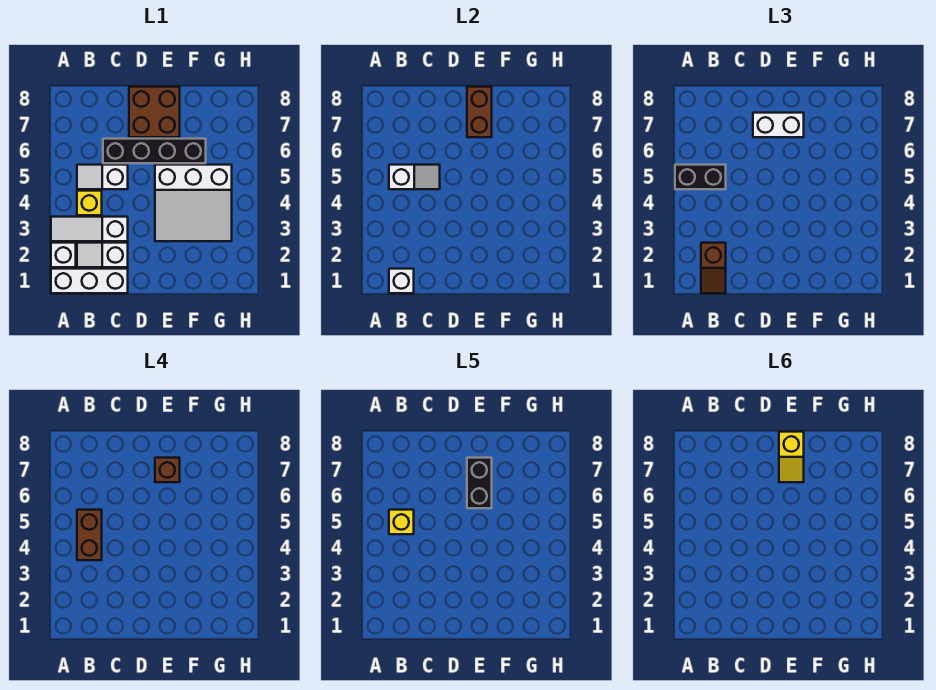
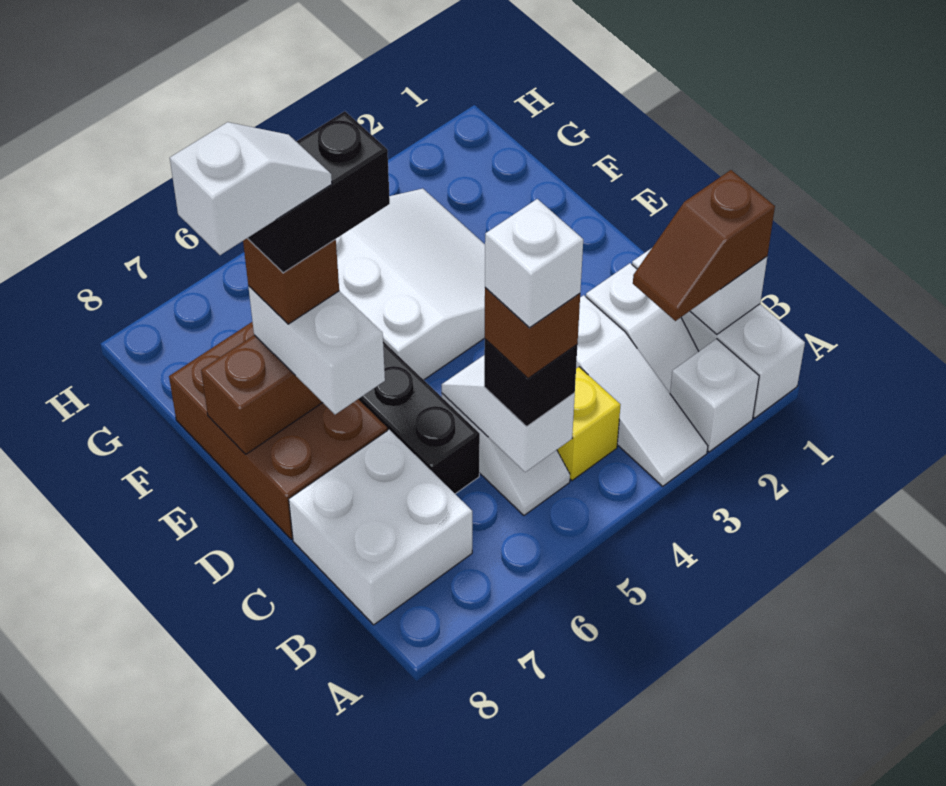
black brick A5:B5 level 3 -> black brick B5 level 3
brown slope B1:B2 level 3 top 2 -> brown slope B1:B2 level 3 top 1
brown brick B4:B5 level 4 -> brown brick B5 level 4
yellow brick B5 level 5 -> white brick B5 level 5
none -> white brick B7:C8 level 1
brown brick D7:E8 level 1 -> brown brick D7:F8 level 1
yellow slope E7:E8 level 6 top 8 -> white slope E7:E8 level 6 top 8

